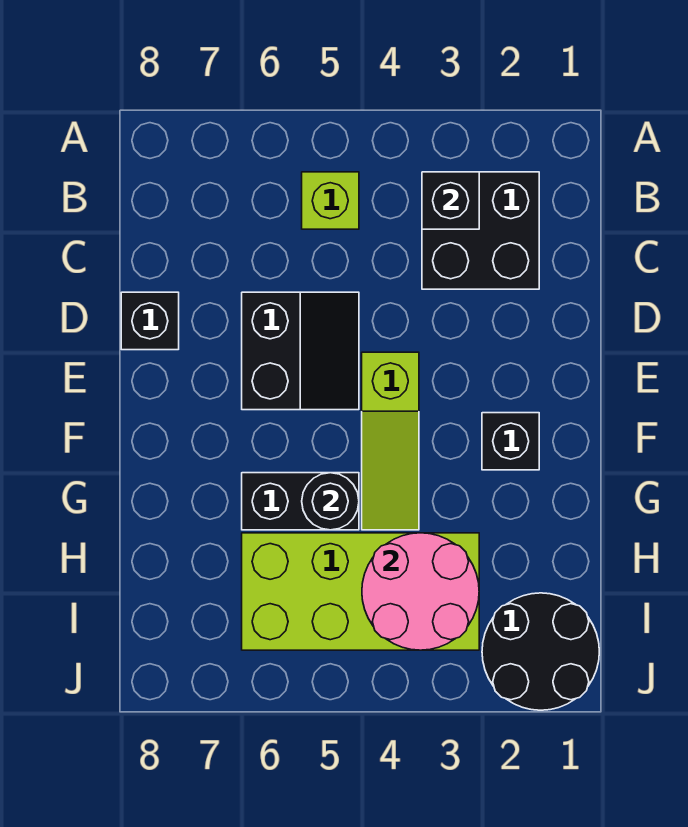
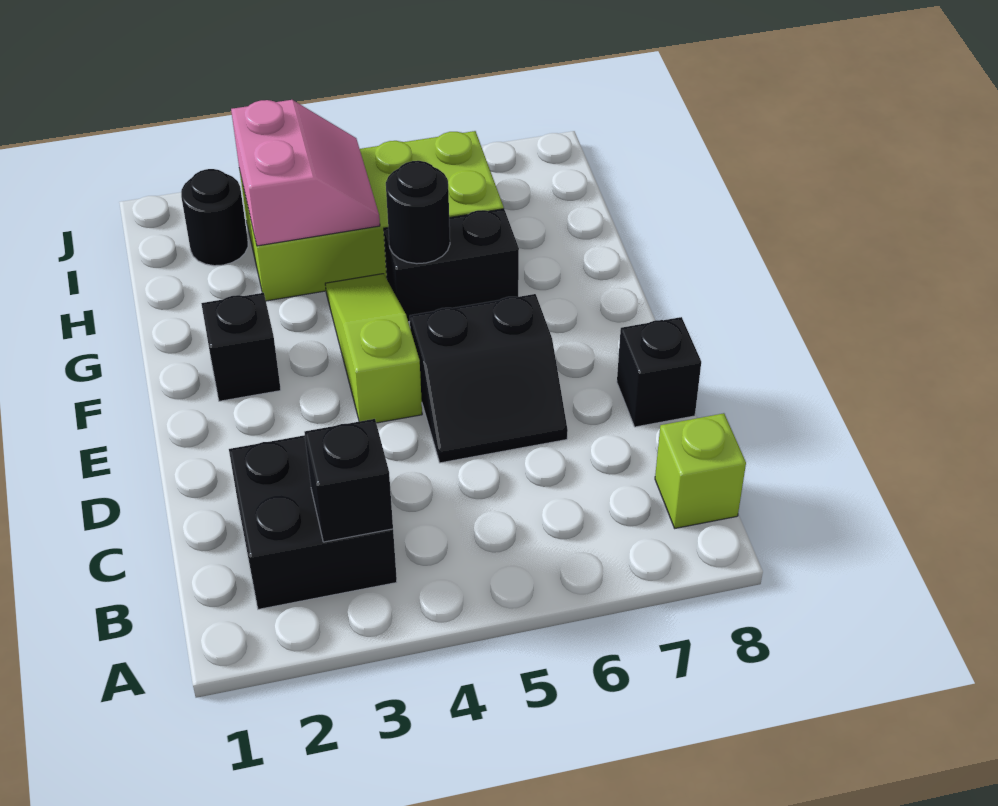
lime brick B5 level 1 -> lime brick B8 level 1
black slope D5:E6 level 1 top 6 -> black slope D5:E6 level 1 top E
pink round brick H3:I4 level 2 -> pink slope H3:I4 level 2 top 3
black round brick I1:J2 level 1 -> black round brick I2 level 1

